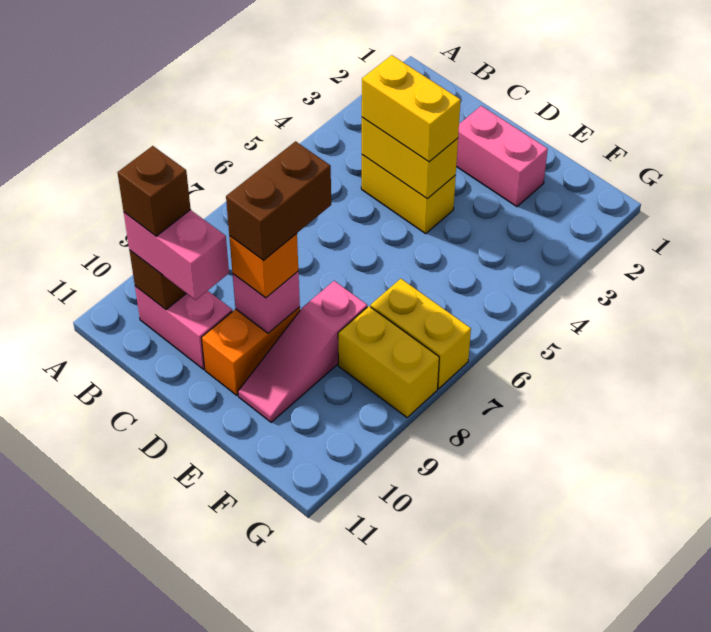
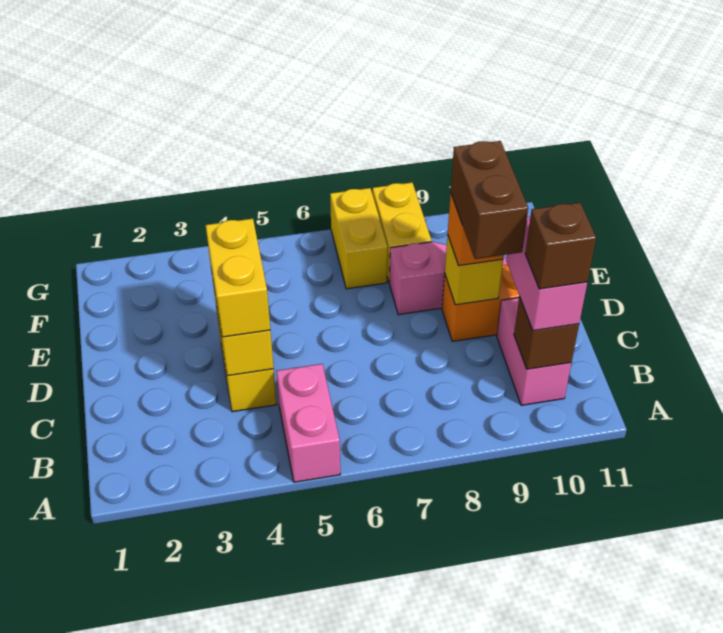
pink brick D2:E2 level 1 -> pink brick A5:B5 level 1
brown brick D8:D9 level 4 -> brown brick C9:D9 level 4
pink brick D9 level 2 -> yellow brick D9 level 2

